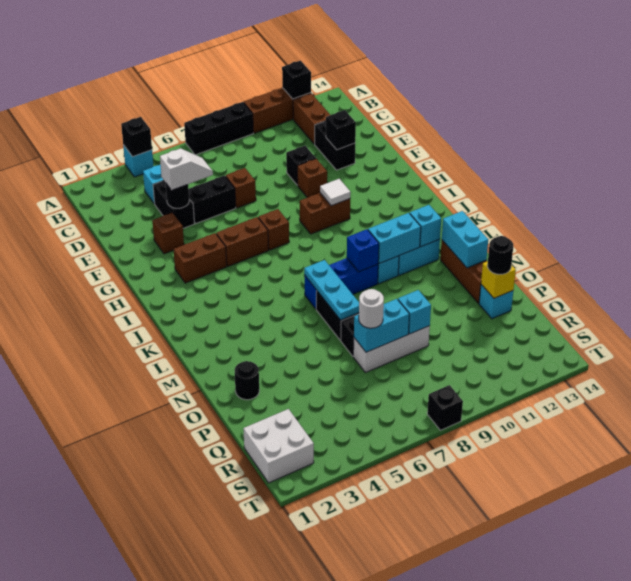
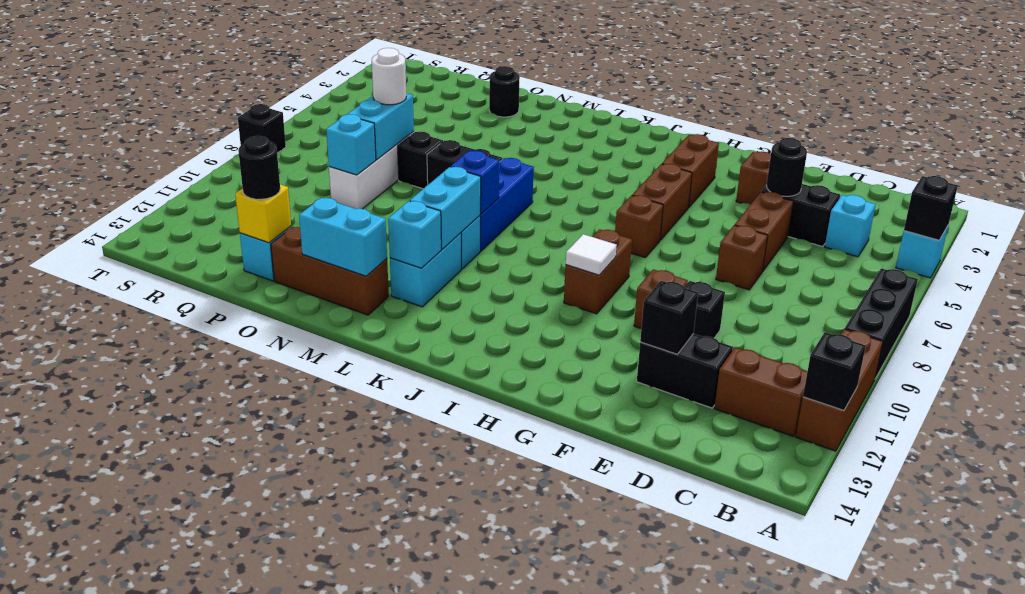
white slope E4:E5 level 3 top 4 -> none
black brick E5:E6 level 1 -> brown brick E5:E6 level 1
cyan plate L7:N7 level 2 -> none
white brick R1:S2 level 1 -> none

